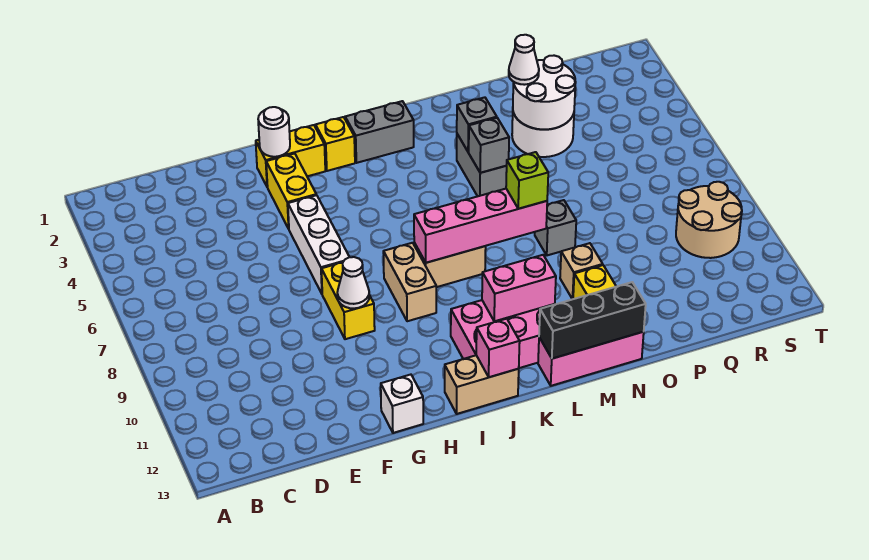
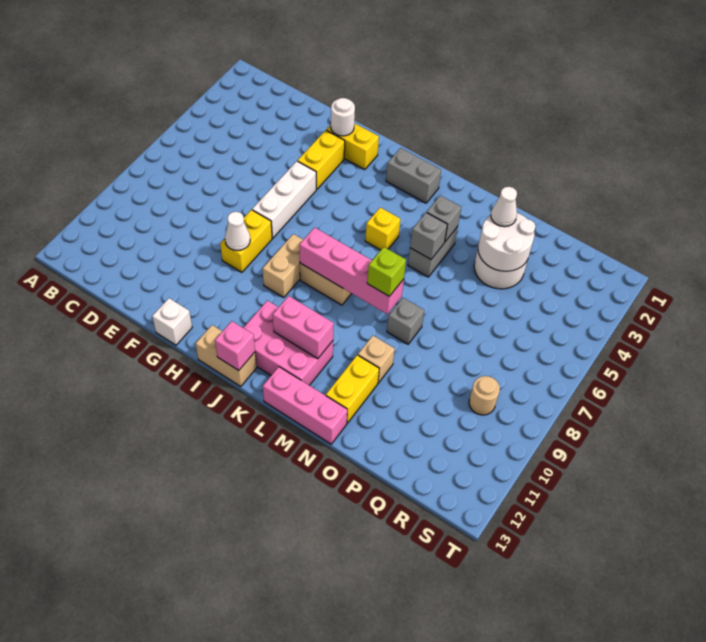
yellow brick I2 level 1 -> yellow brick K5 level 1
black brick L13:N13 level 2 -> none
tan round brick R9:S10 level 1 -> tan round brick R9 level 1

